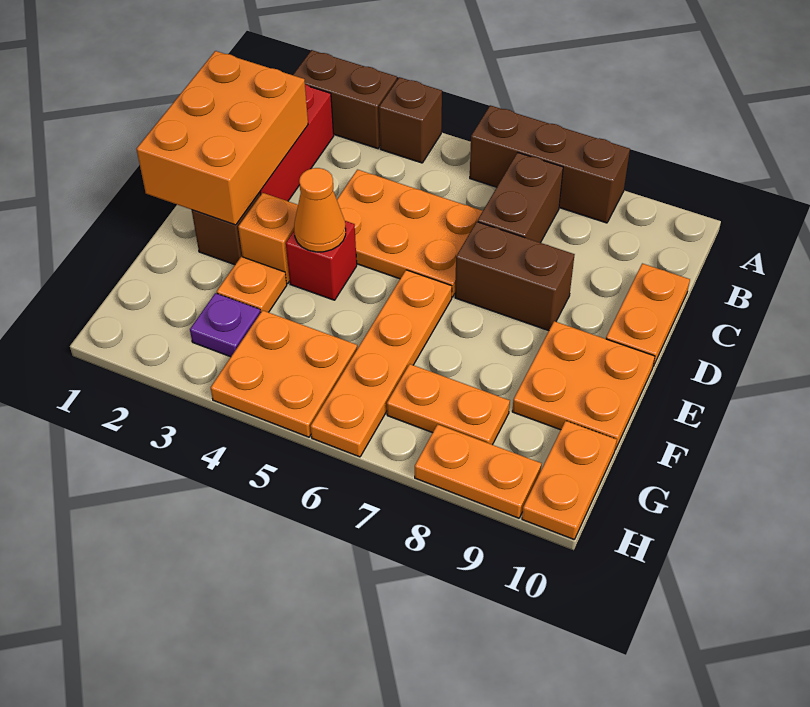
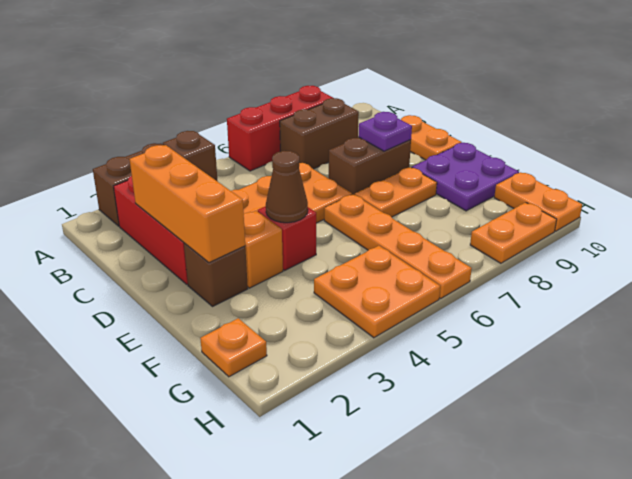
brown brick A6:A8 level 1 -> red brick A6:A8 level 1
brown brick B7:C7 level 1 -> brown brick B7:B8 level 1
orange brick C1:E2 level 2 -> orange brick C2:E2 level 2
orange cone E4 level 2 -> brown cone E4 level 2
orange plate E9:F10 level 1 -> purple plate E9:F10 level 1
orange plate F3 level 1 -> orange plate G1 level 1
purple plate G3 level 1 -> purple plate D8 level 2
orange plate G7:G8 level 1 -> orange plate E7:E8 level 1

